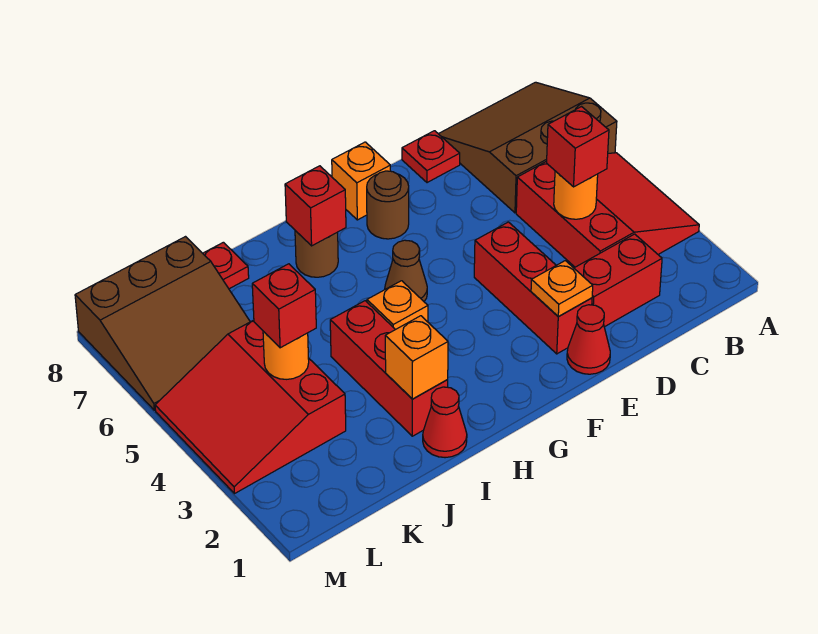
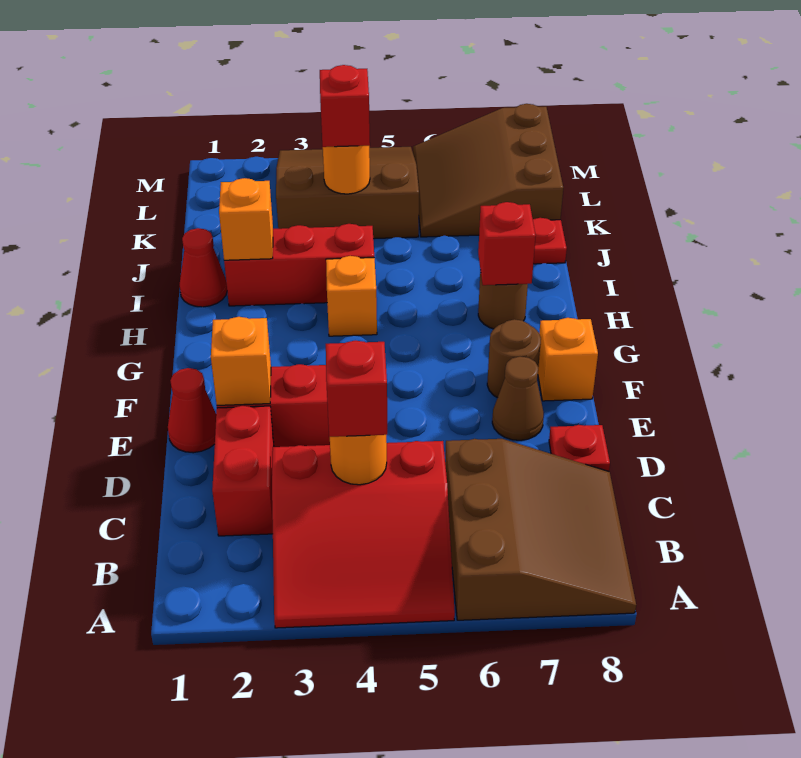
orange plate E2 level 2 -> orange brick E2 level 2
brown cone G5 level 1 -> brown cone E7 level 1
red slope K3:M5 level 1 top K -> brown slope K3:M5 level 1 top K

